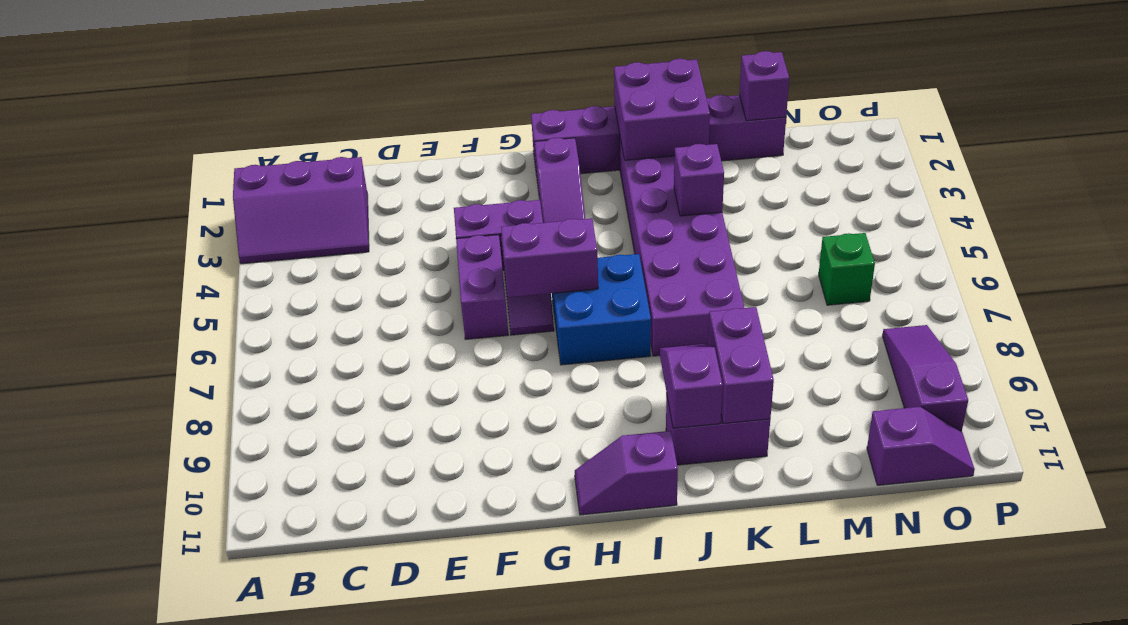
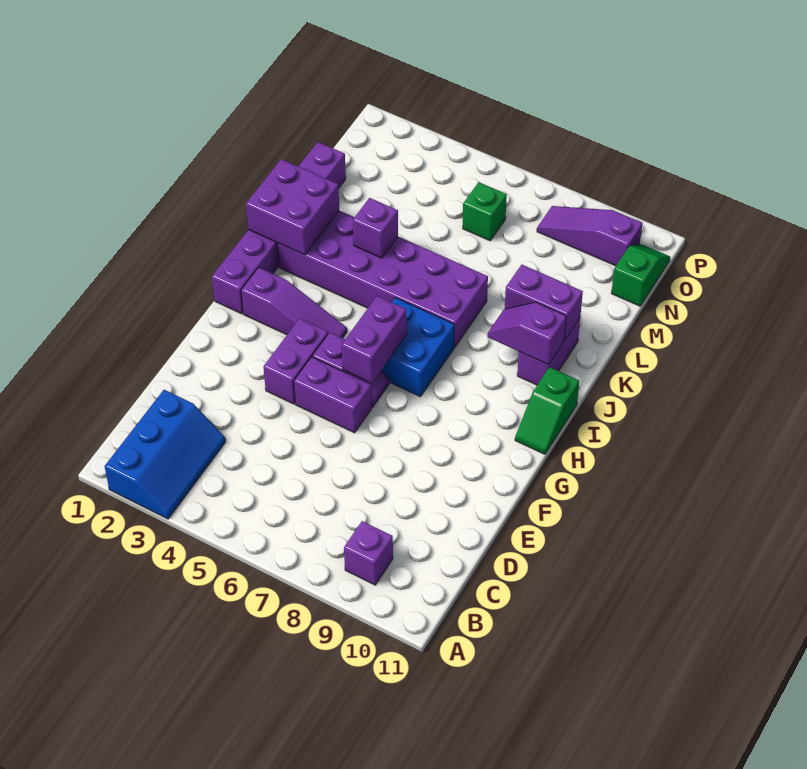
purple slope A2:C3 level 1 top 2 -> blue slope A2:C3 level 1 top 2
purple slope H11:I11 level 1 top I -> green slope H11:I11 level 1 top I
purple brick M1 level 2 -> purple brick B9 level 1
purple slope N11:O11 level 1 top N -> green slope N11:O11 level 1 top N

